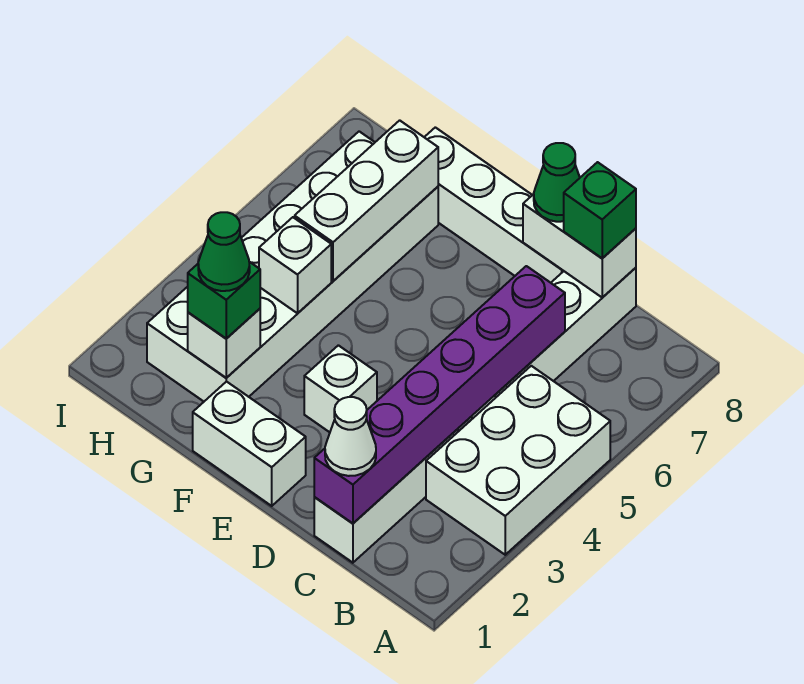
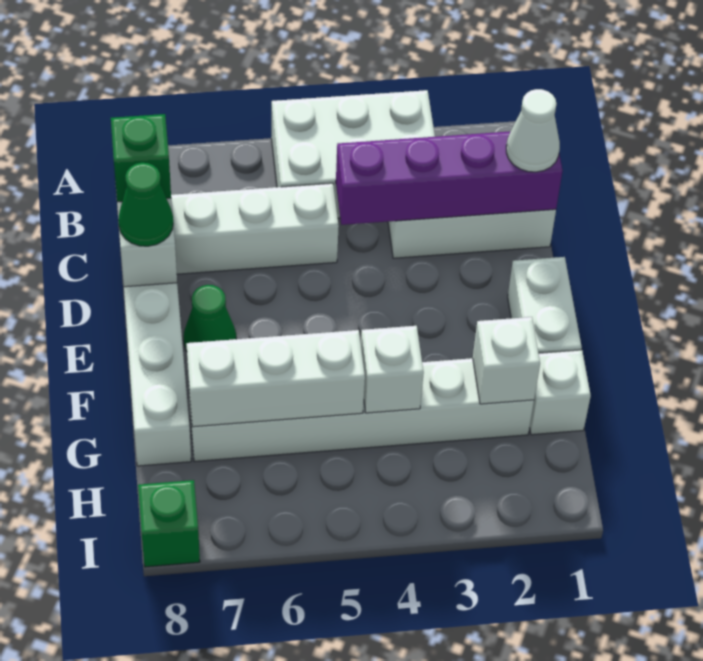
purple brick C1:C6 level 2 -> purple brick C1:C4 level 2
white brick E3 level 1 -> white brick G1 level 1
white brick G2:H7 level 1 -> white brick G2:G7 level 1
green brick G2 level 3 -> green brick I8 level 1
green cone G2 level 4 -> green cone E7 level 1

